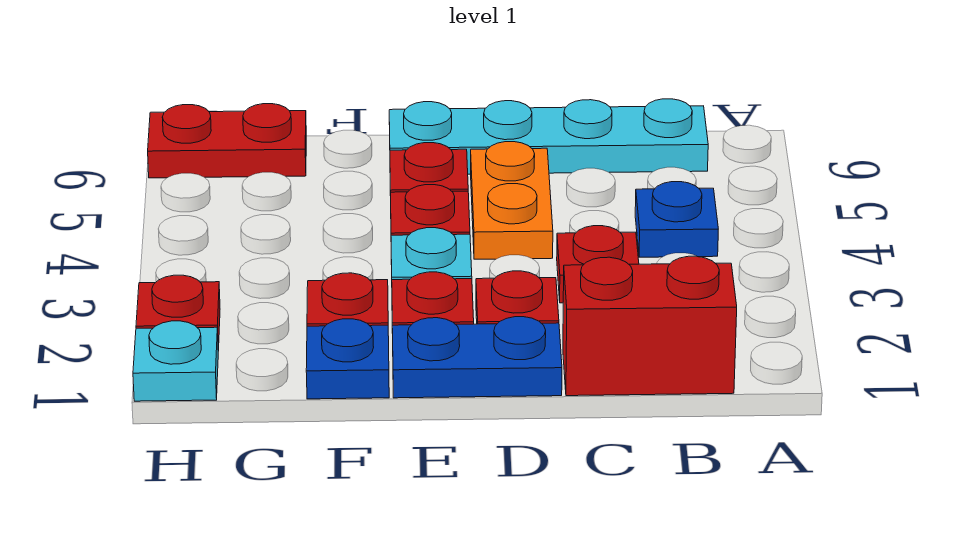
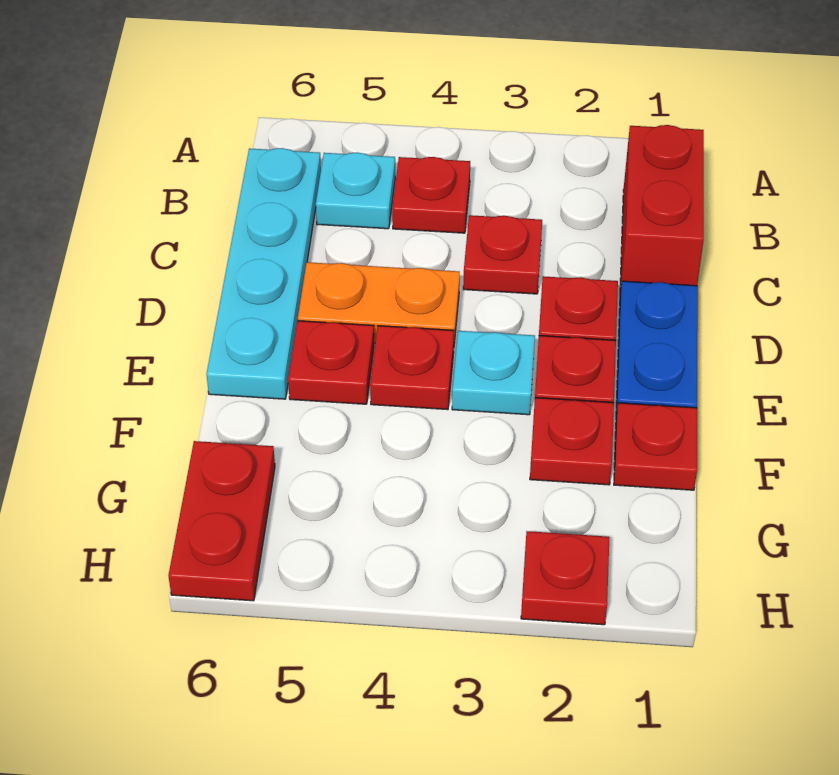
blue plate B4 level 1 -> red plate B4 level 1
blue plate F1 level 1 -> red plate F1 level 1
cyan plate H1 level 1 -> cyan plate B5 level 1

